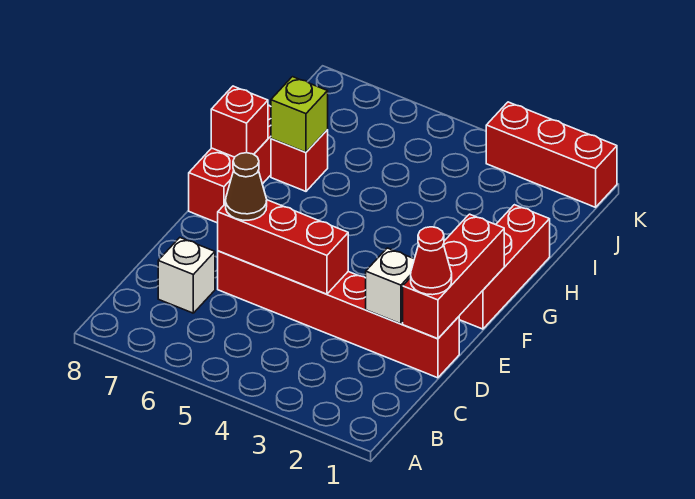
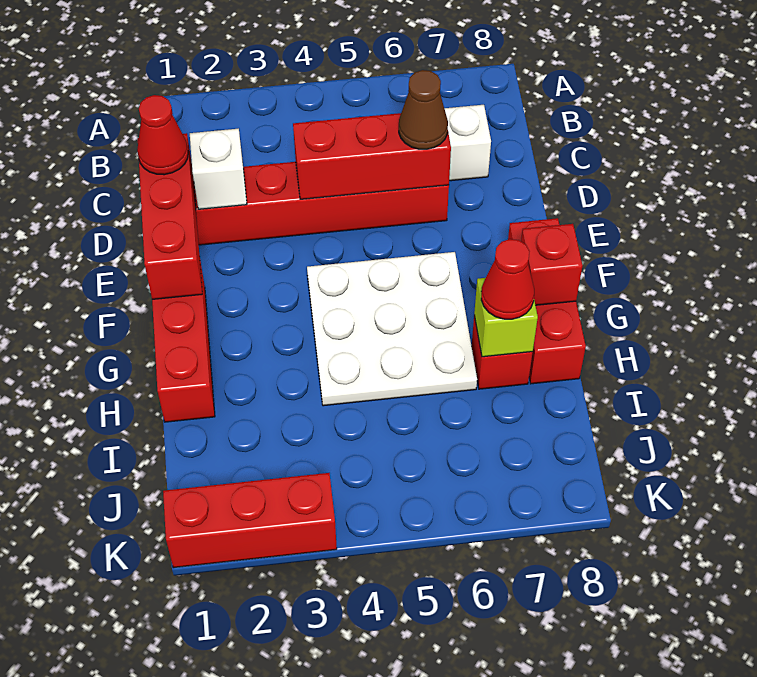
none -> white plate F4:H6 level 1
none -> red cone H7 level 3

